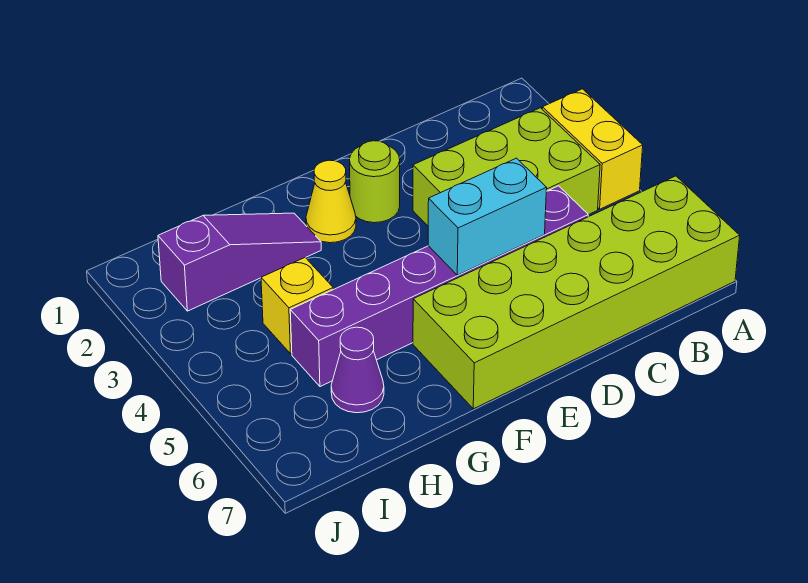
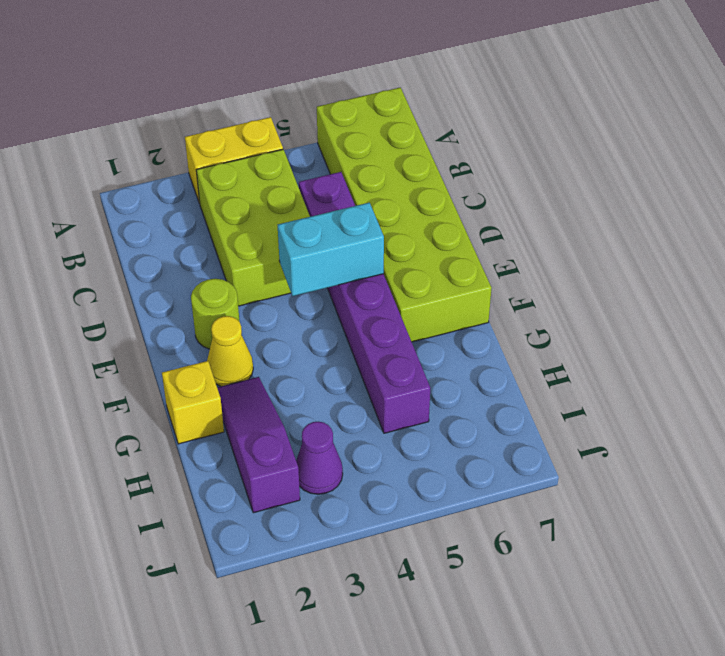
cyan brick D5:E5 level 2 -> cyan brick E4:E5 level 2
yellow brick H4 level 1 -> yellow brick G1 level 1
purple cone H6 level 1 -> purple cone I3 level 1

